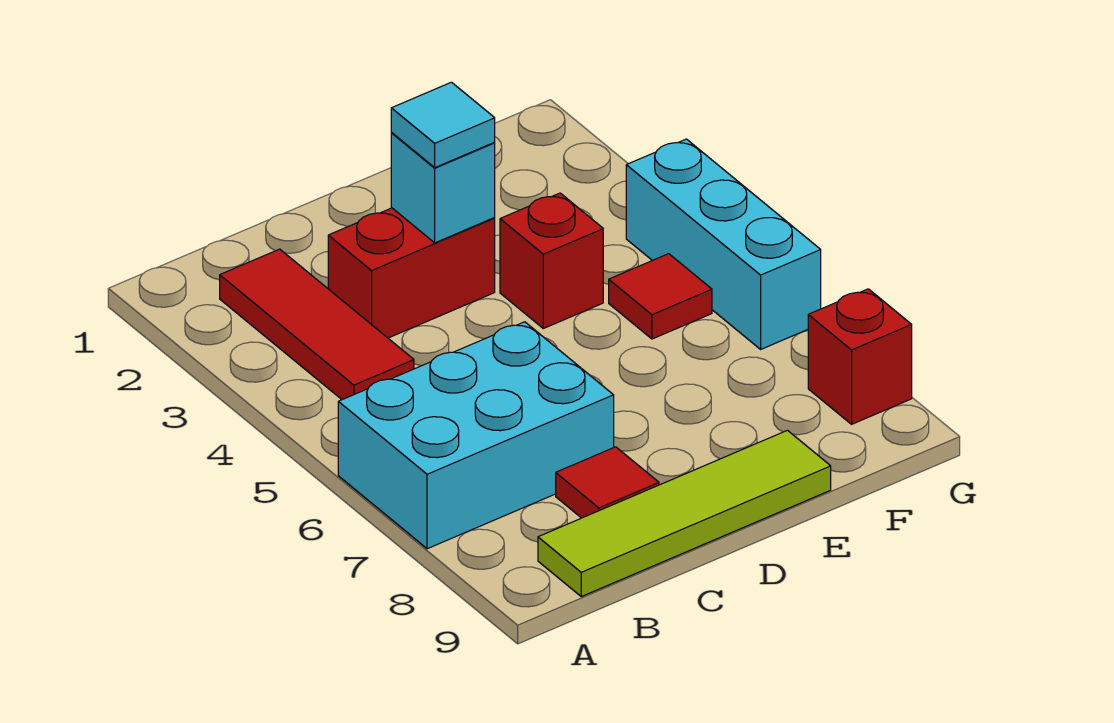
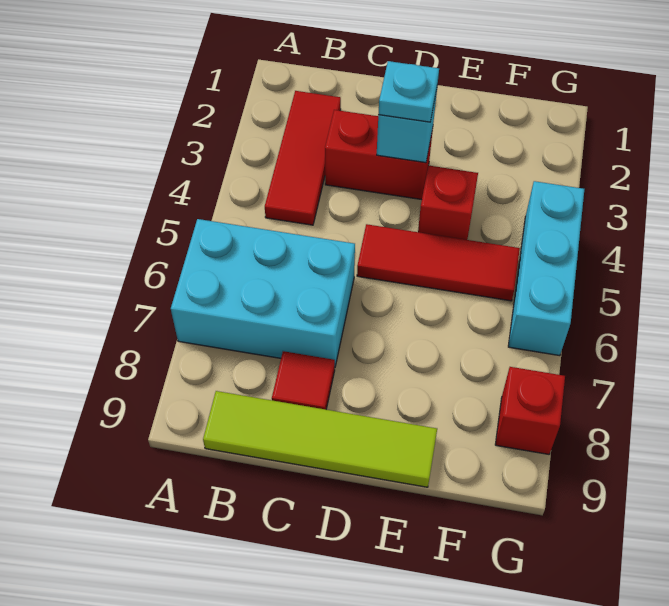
cyan tile D3 level 3 -> cyan plate D3 level 3
red tile F5 level 1 -> red tile D5:F5 level 1

